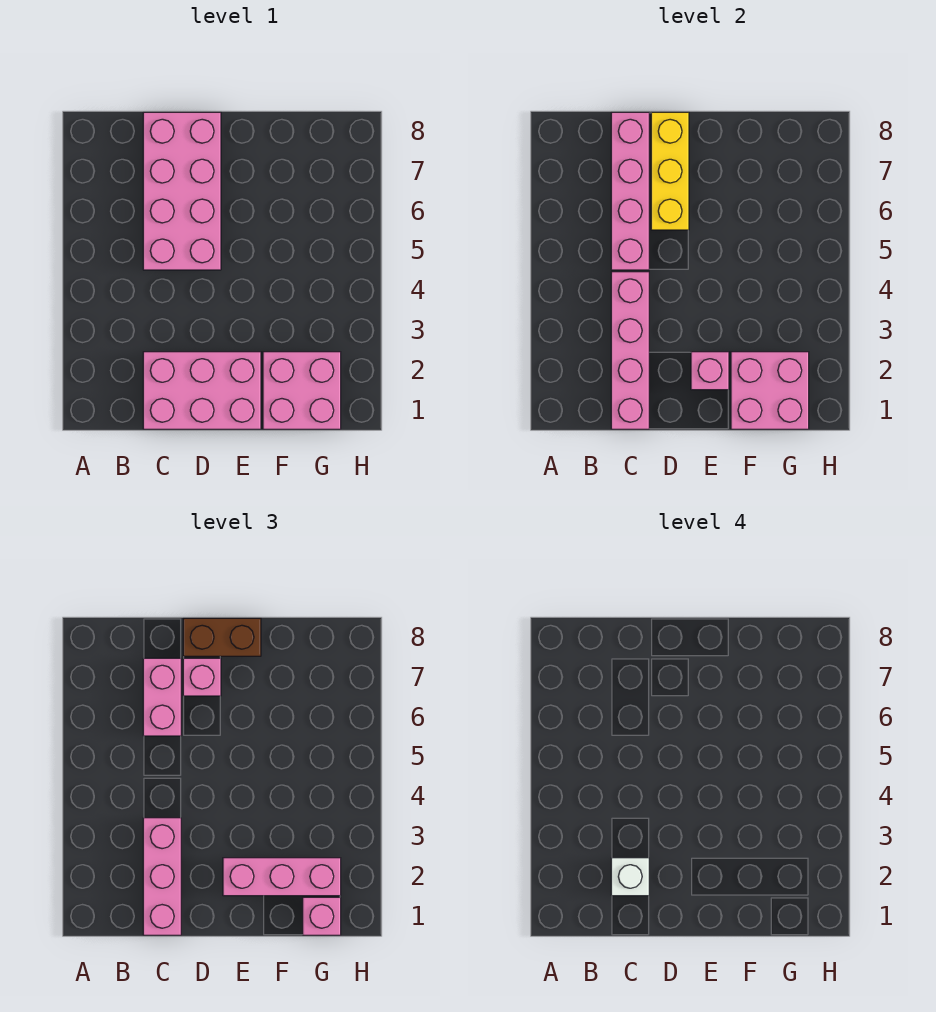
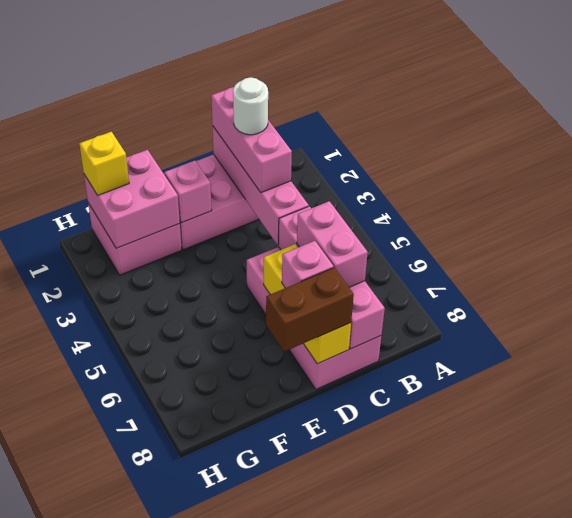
white brick C2 level 4 -> white round brick C2 level 4
pink brick E2:G2 level 3 -> none
pink brick G1 level 3 -> yellow brick G1 level 3

